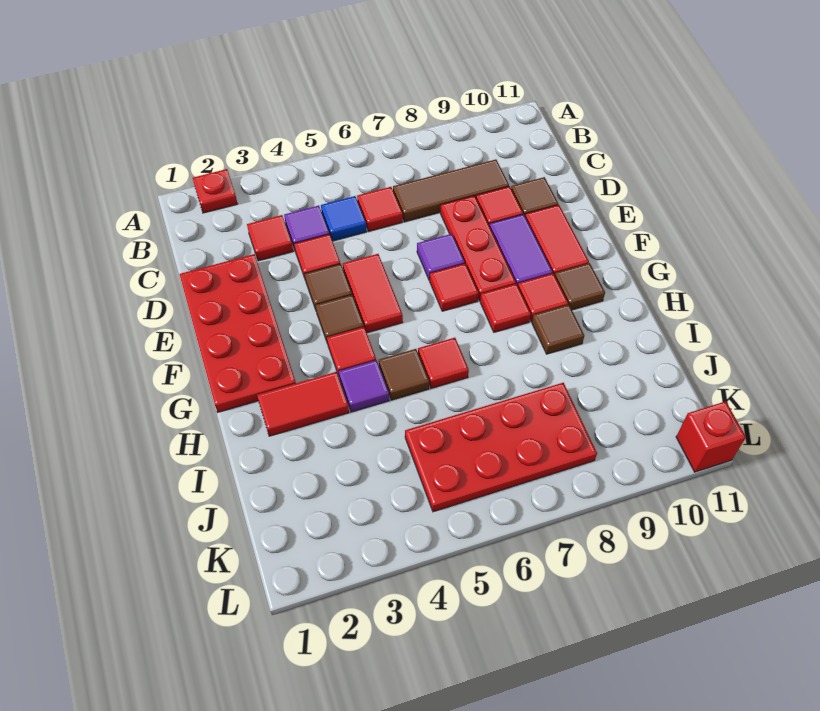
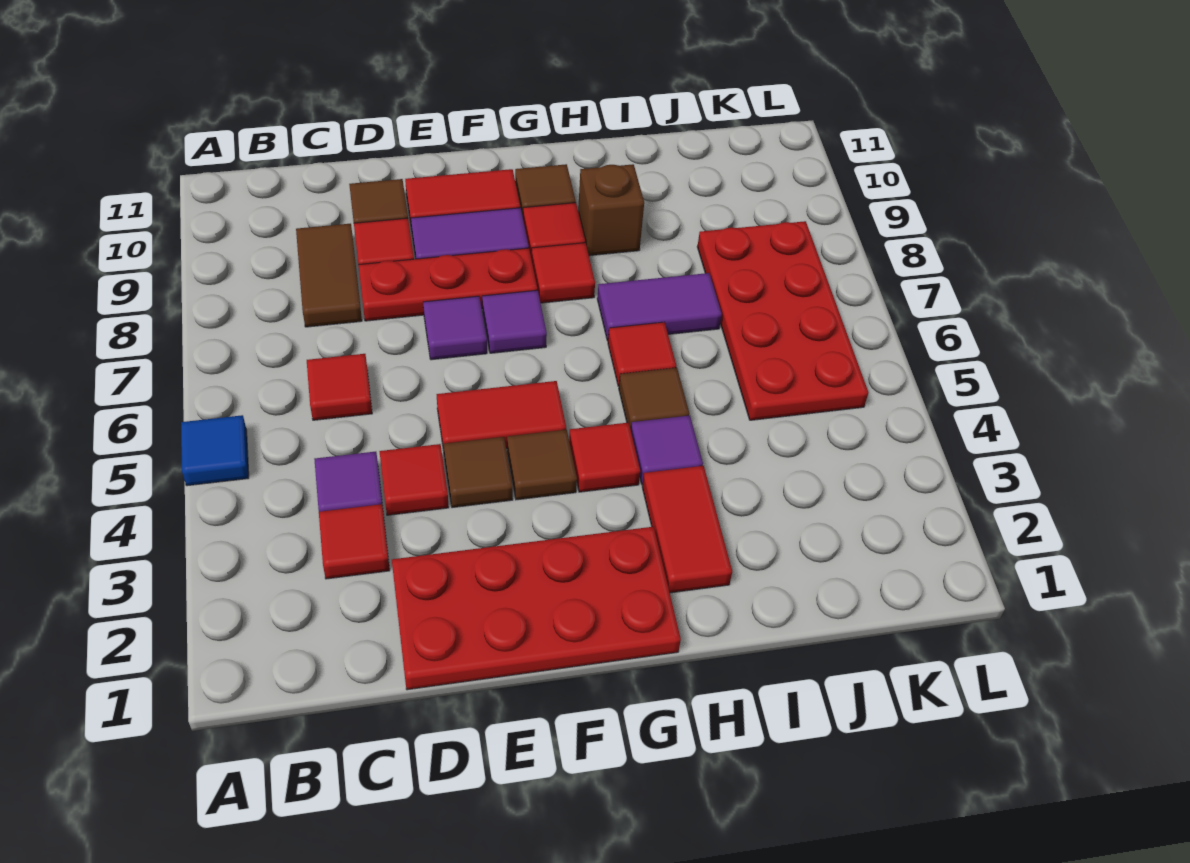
red plate A2 level 1 -> none
blue tile C5 level 1 -> blue tile A5 level 1
brown tile C7:C9 level 1 -> brown tile C8:C9 level 1
red tile F7 level 1 -> purple tile F7 level 1
none -> purple tile H7:I7 level 1
brown tile H9 level 1 -> brown brick H9 level 1
red brick L11 level 1 -> none

